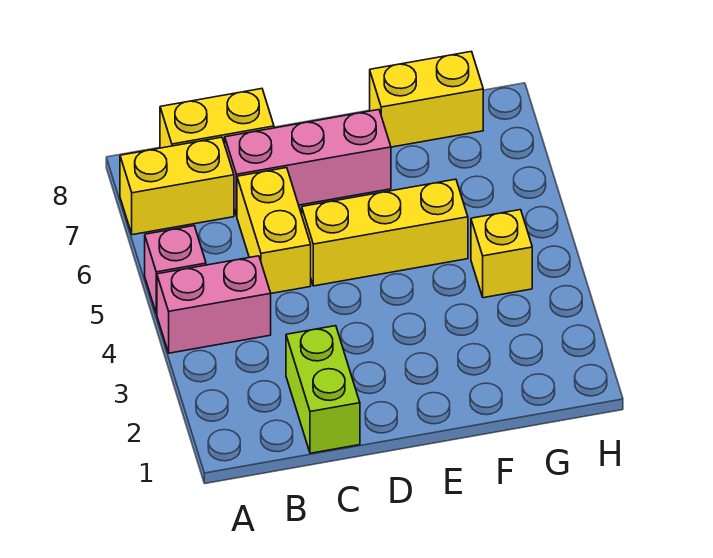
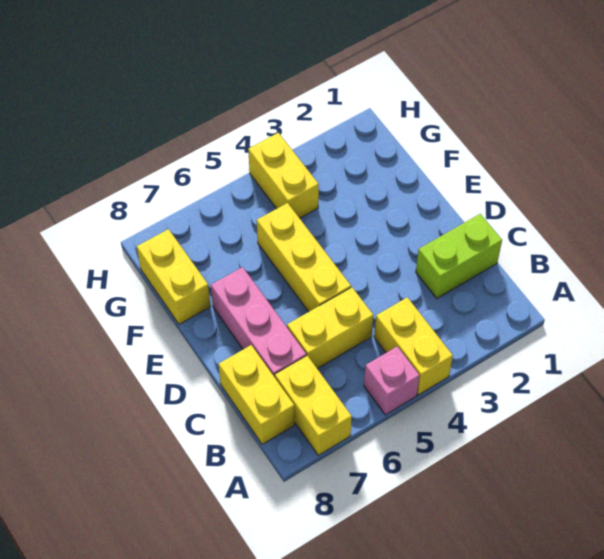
pink brick A4:B4 level 1 -> yellow brick A4:B4 level 1
yellow brick G4 level 1 -> yellow brick G4:H4 level 1

